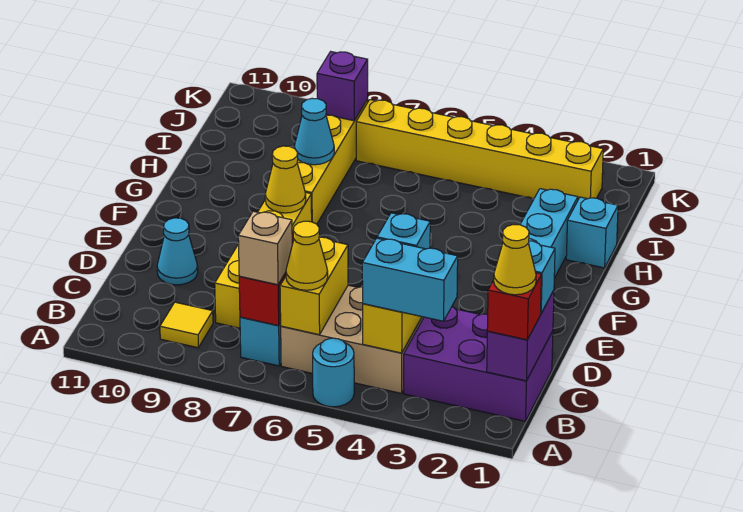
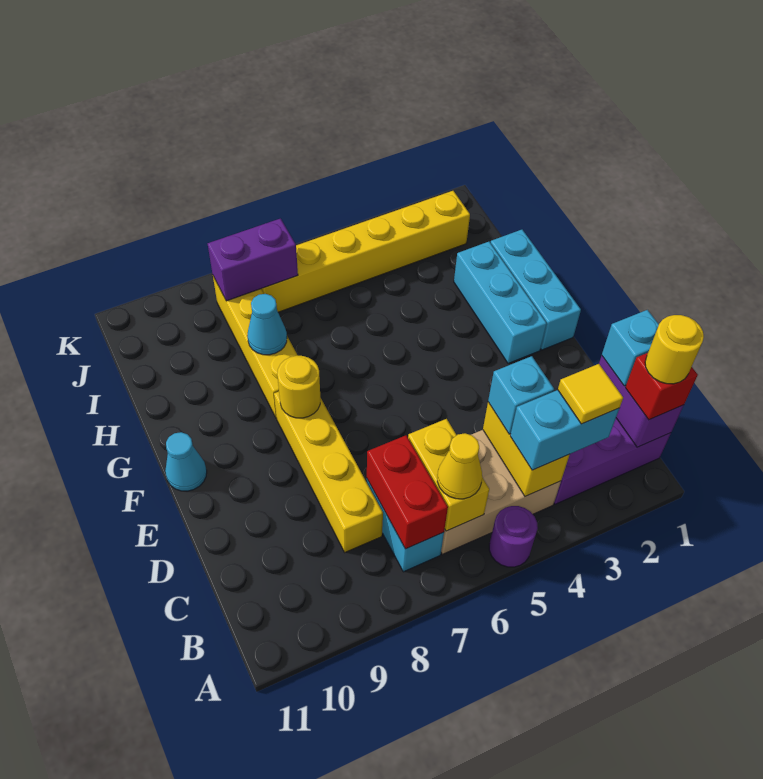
cyan round brick A5 level 1 -> purple round brick A5 level 1
yellow cone B1 level 4 -> yellow round brick B1 level 4
tan brick B7 level 3 -> none
yellow tile B9 level 1 -> yellow tile B3 level 4
cyan cone D10 level 1 -> cyan cone F11 level 1
yellow cone F8 level 2 -> yellow round brick F8 level 2
cyan brick H1 level 1 -> cyan brick F1:H1 level 1
purple brick J8 level 2 -> purple brick J7:J8 level 2

